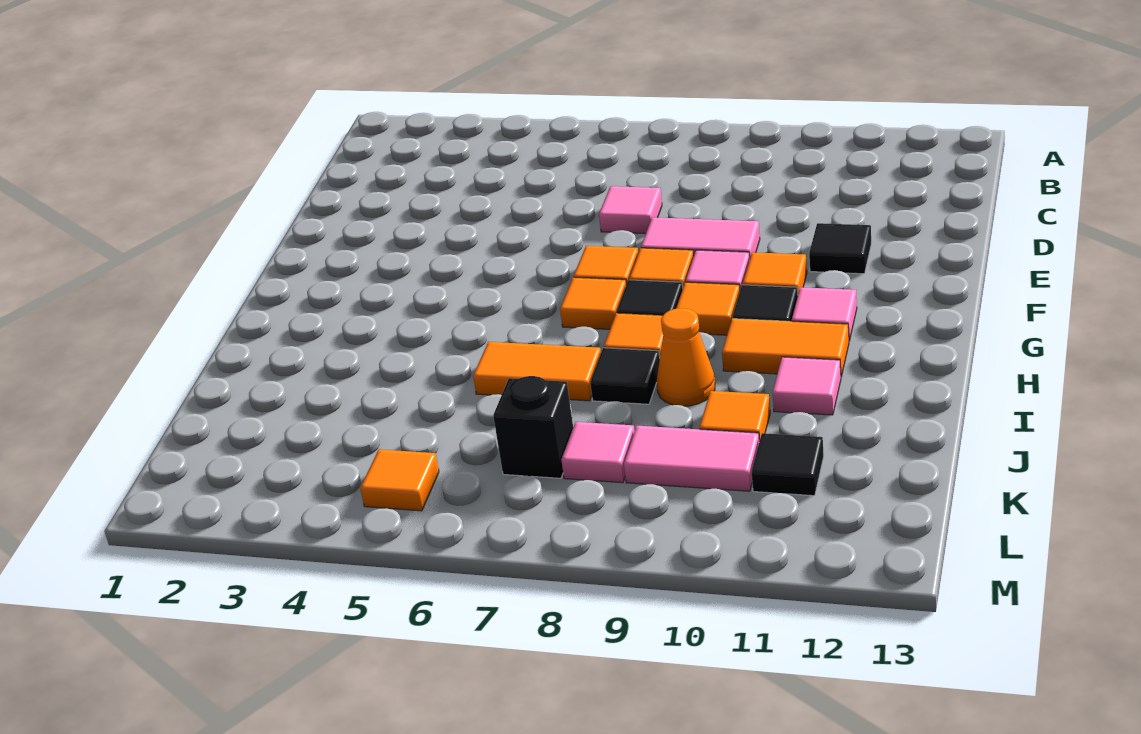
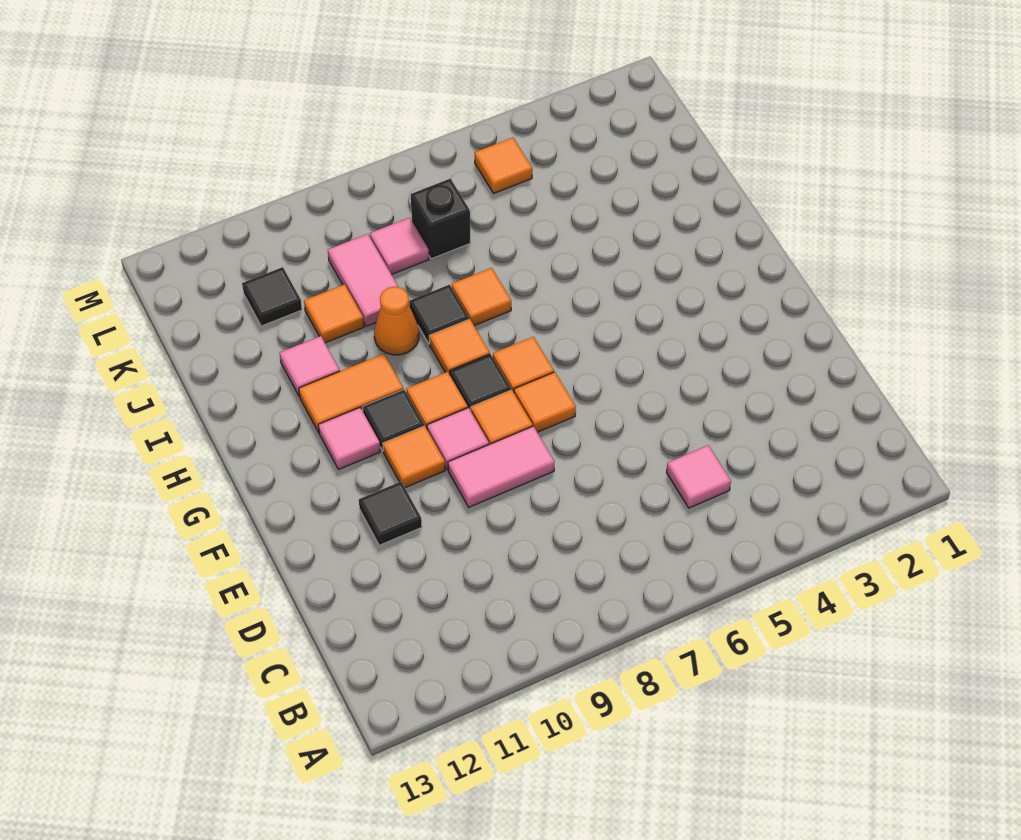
pink tile D7 level 1 -> pink tile C5 level 1
orange tile I6:I7 level 1 -> orange tile I7 level 1
pink tile K9:K10 level 1 -> pink tile J9:K9 level 1

